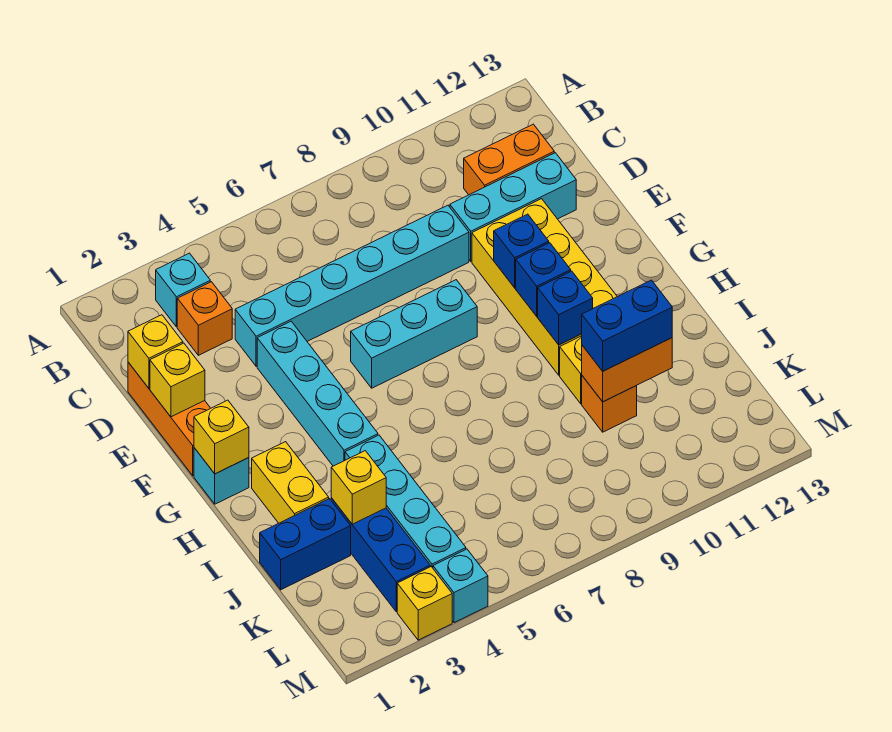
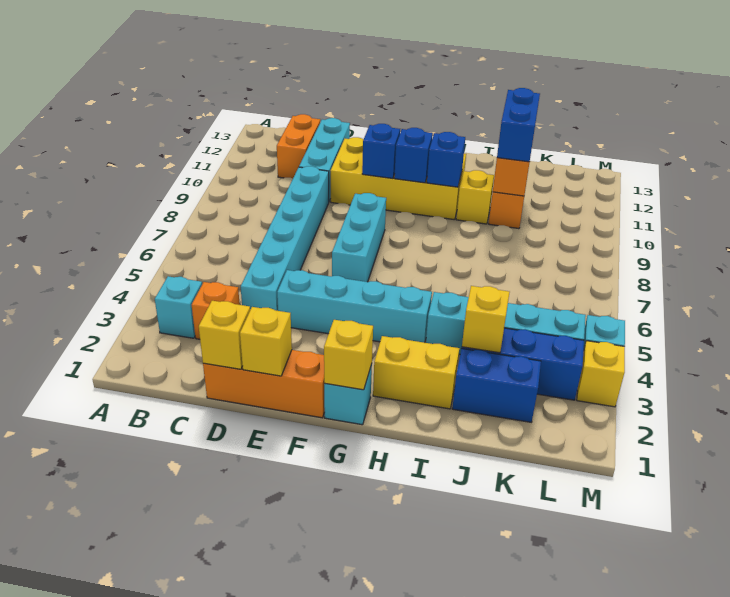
blue brick J1:J2 level 1 -> blue brick J2:K2 level 1

